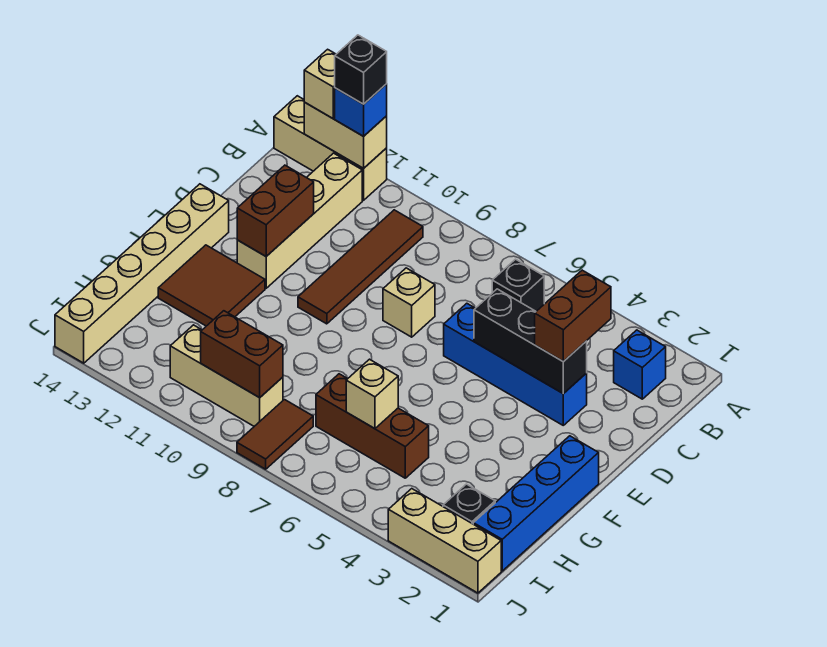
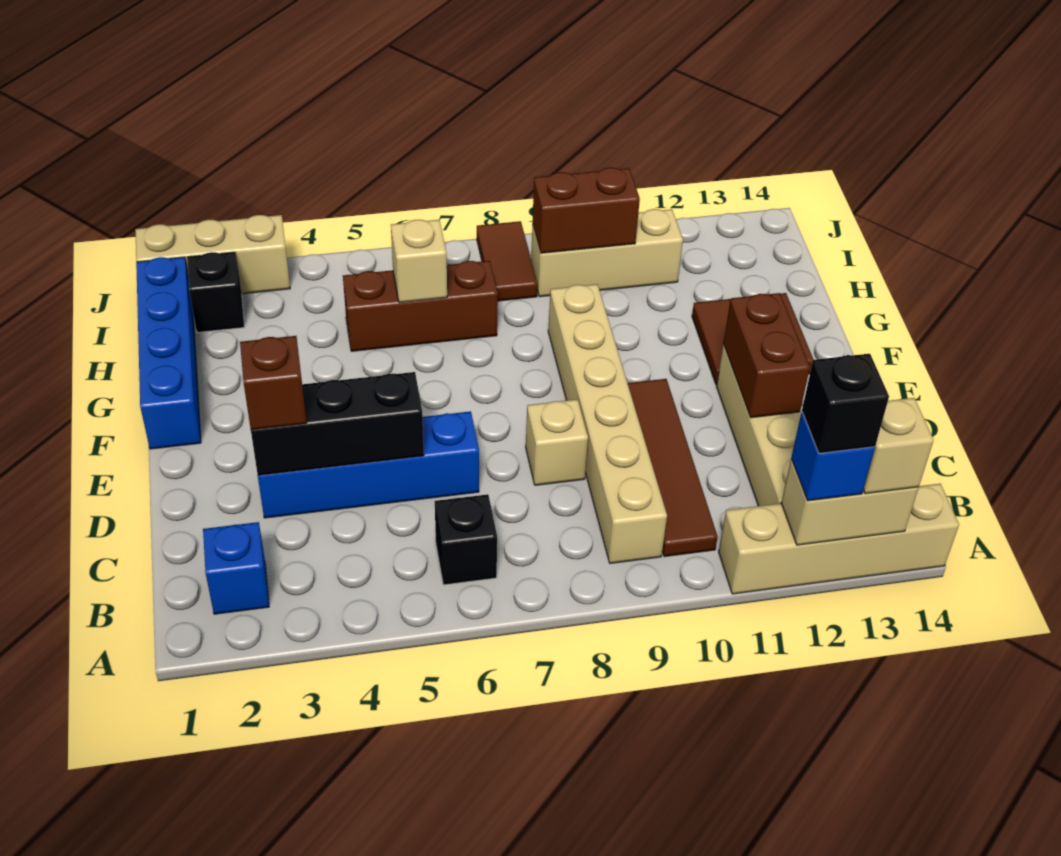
tan brick A12:A14 level 1 -> tan brick A11:A14 level 1
brown brick C3:D3 level 3 -> brown brick D3 level 3
tan brick E14:J14 level 1 -> tan brick B9:G9 level 1

